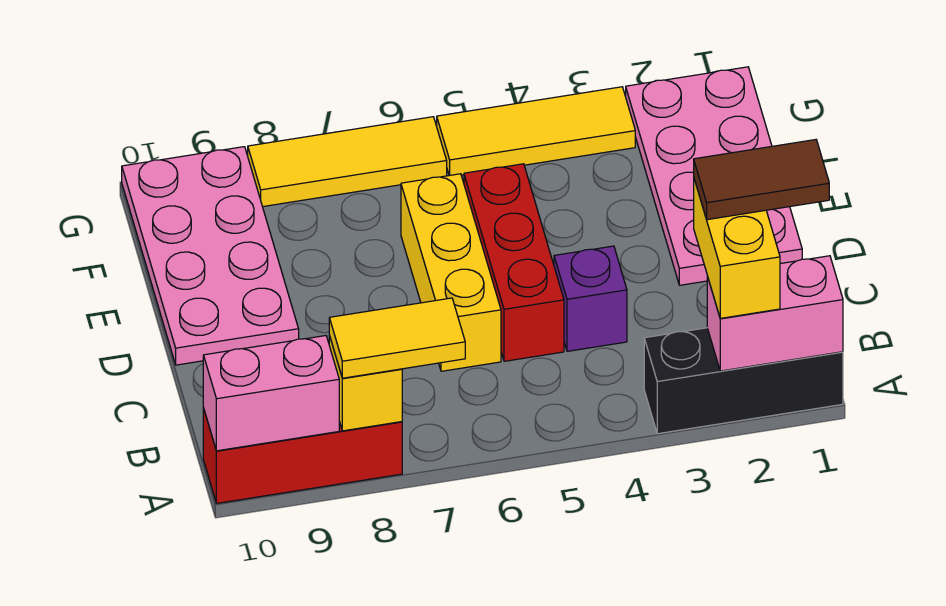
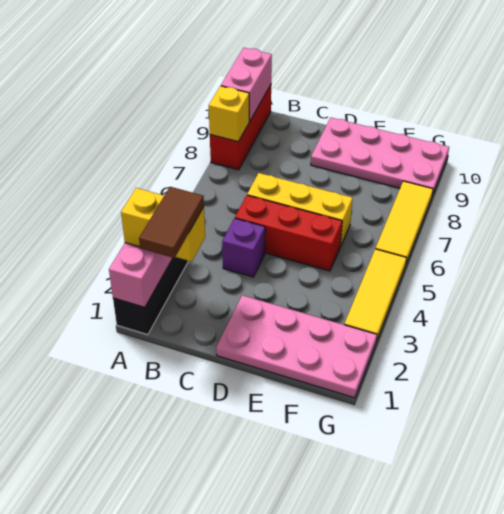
yellow tile A7:A8 level 3 -> none

